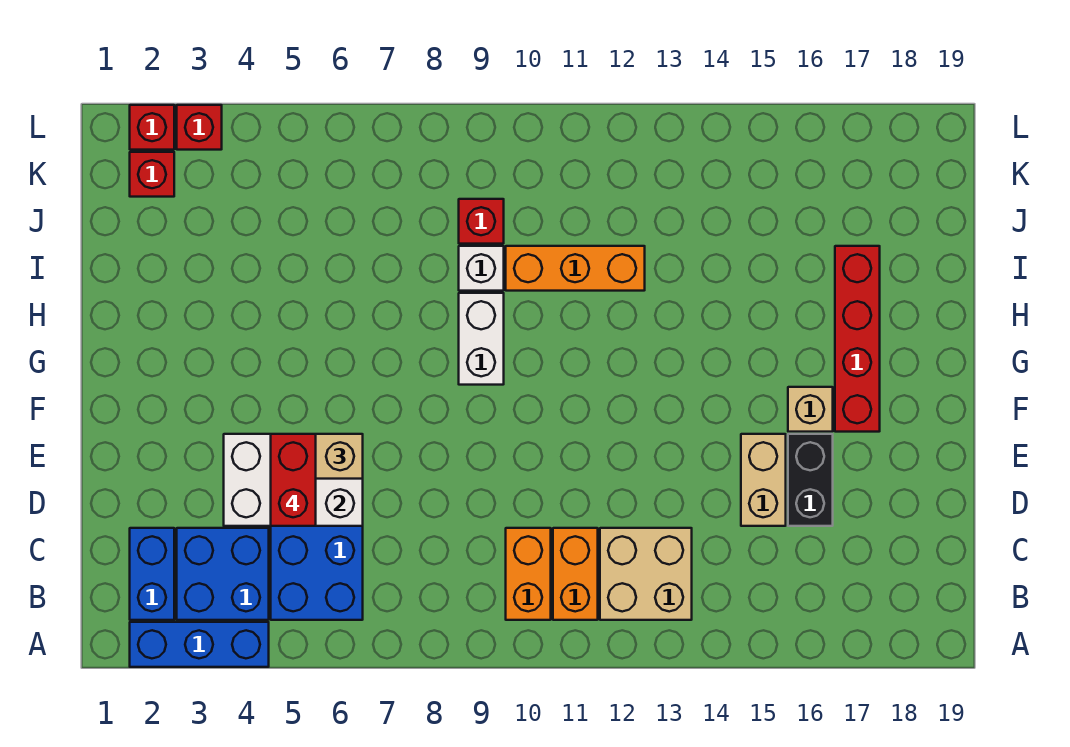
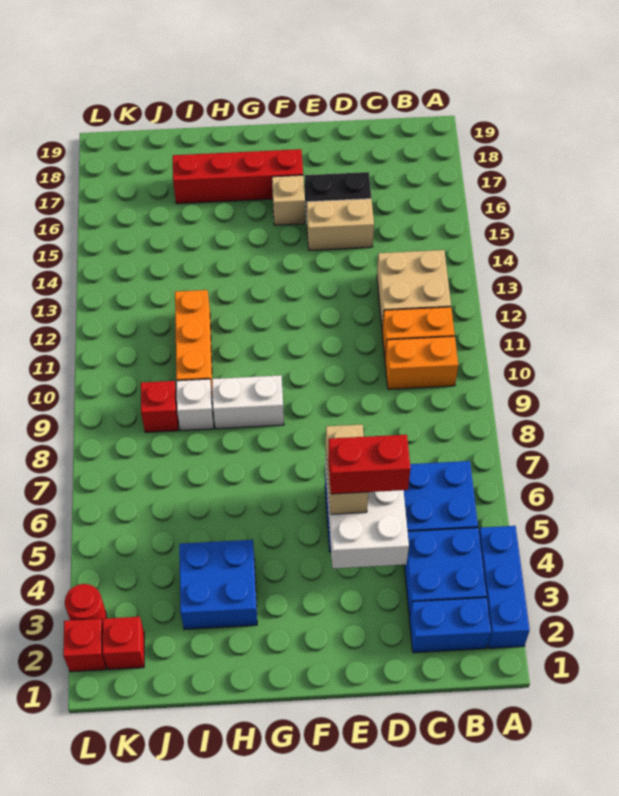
none -> blue brick H3:I4 level 1
red brick L3 level 1 -> red round brick L3 level 1

